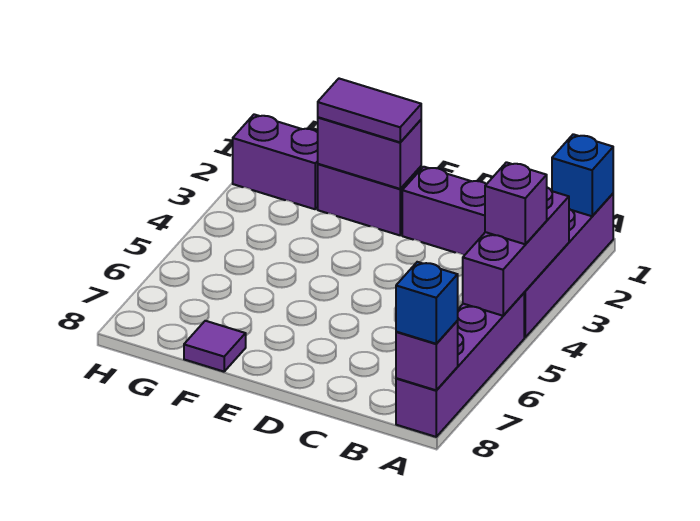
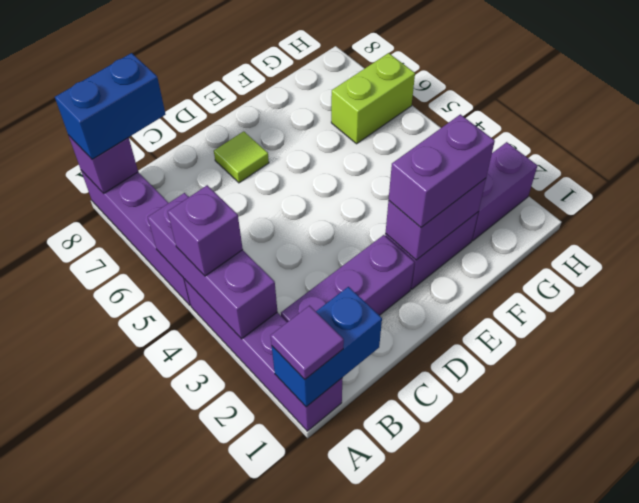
blue brick A1 level 2 -> blue brick A1:B1 level 2
blue brick A8 level 3 -> blue brick A8:B8 level 3
none -> lime tile D7 level 1
purple tile E2:F2 level 3 -> purple brick E2:F2 level 3
purple tile F8 level 1 -> purple tile A1 level 3
none -> lime brick G6:H6 level 1

